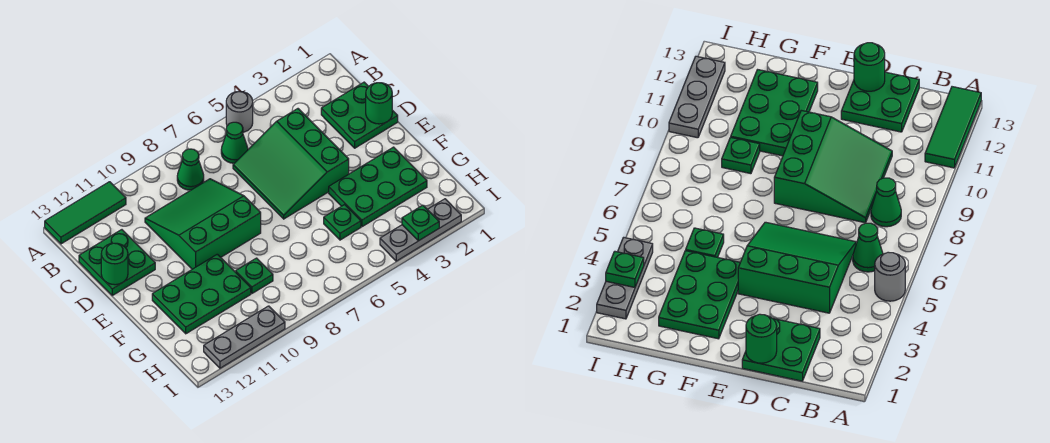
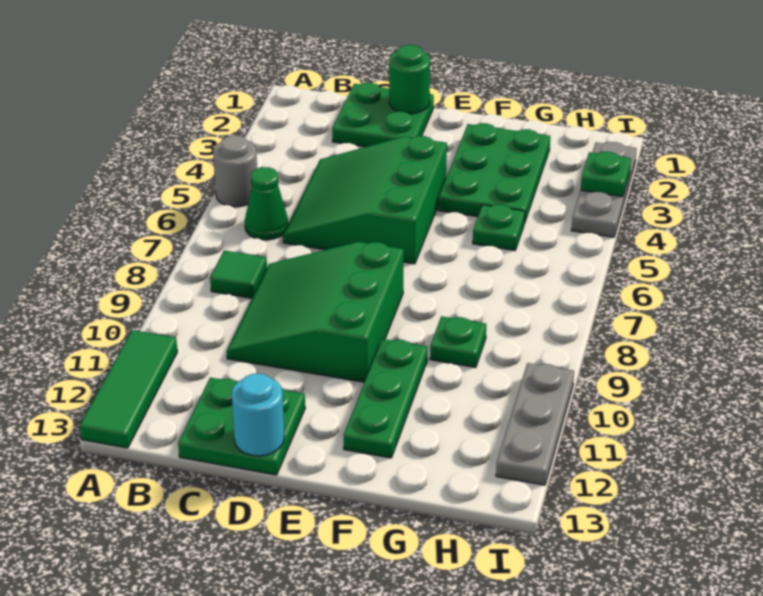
green cone B8 level 1 -> green tile B8 level 1
green slope C4:E6 level 1 top 4 -> green slope C4:E6 level 1 top E
green round brick D13 level 2 -> cyan round brick D13 level 2
green plate F10:G12 level 1 -> green plate F10:F12 level 1

